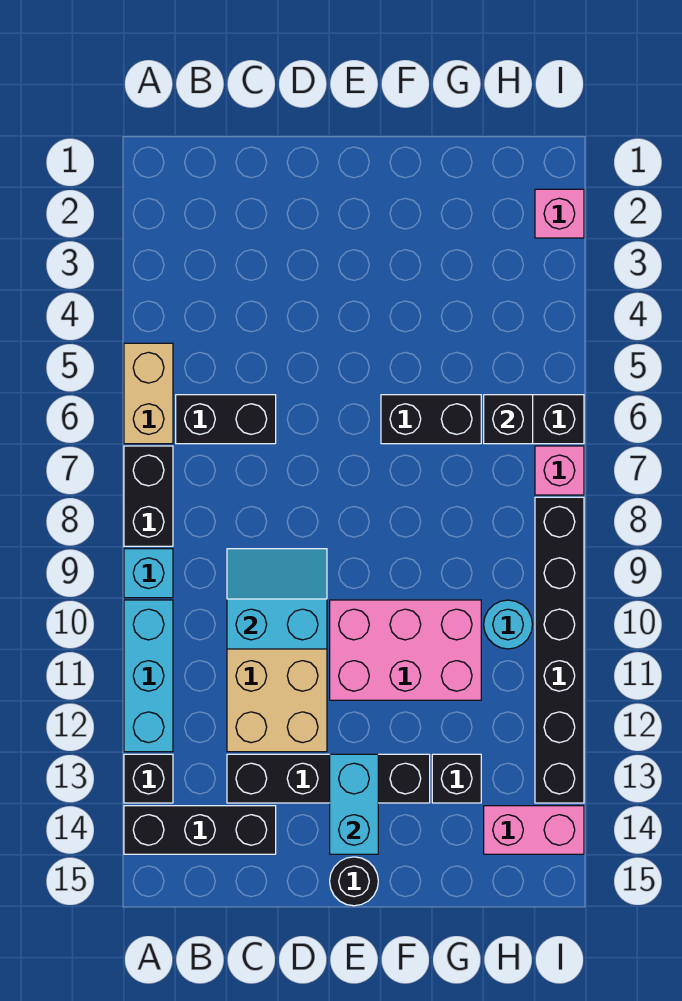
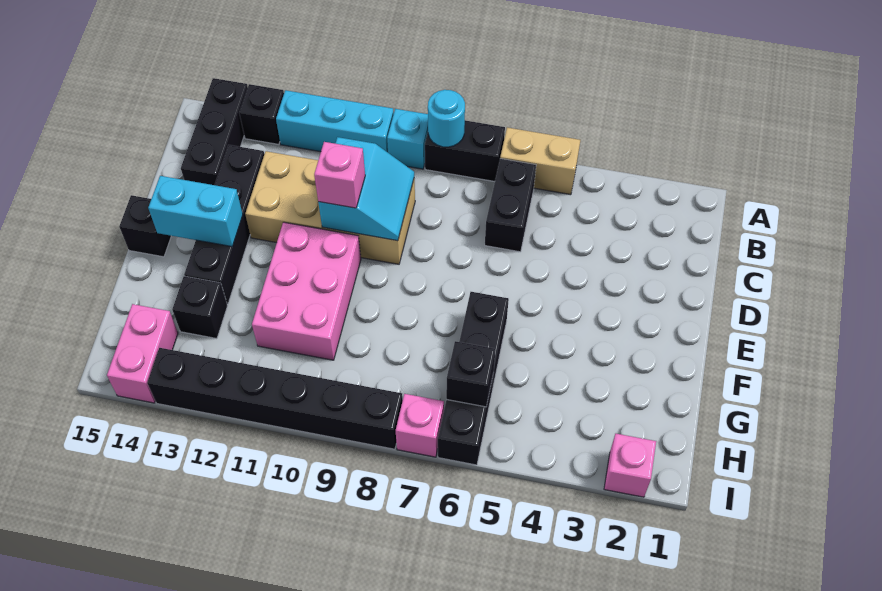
none -> pink brick D10 level 3
black round brick E15 level 1 -> black brick E15 level 1
cyan round brick H10 level 1 -> cyan round brick A8 level 2

